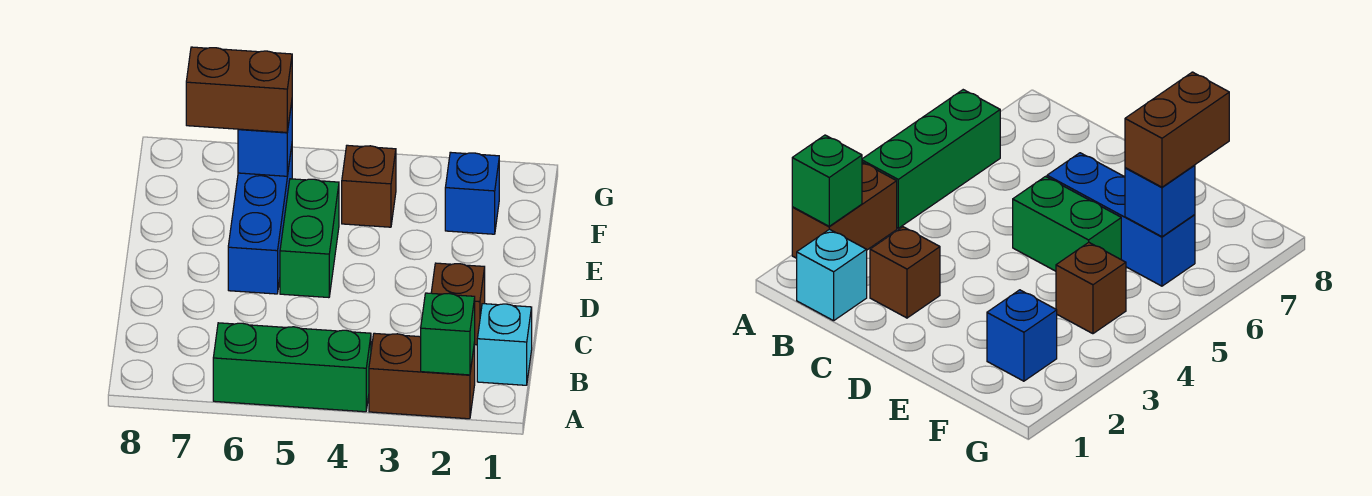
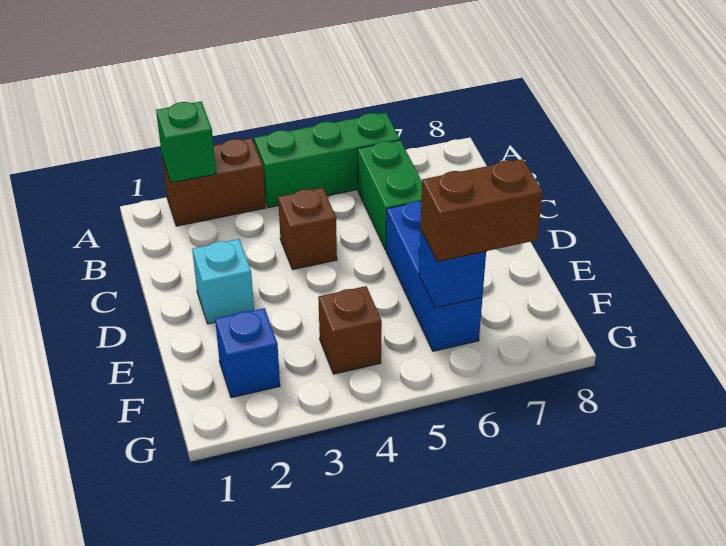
cyan brick B1 level 1 -> cyan brick D2 level 1
brown brick C2 level 1 -> brown brick C4 level 1
green brick D5:E5 level 1 -> green brick B6:C6 level 1

